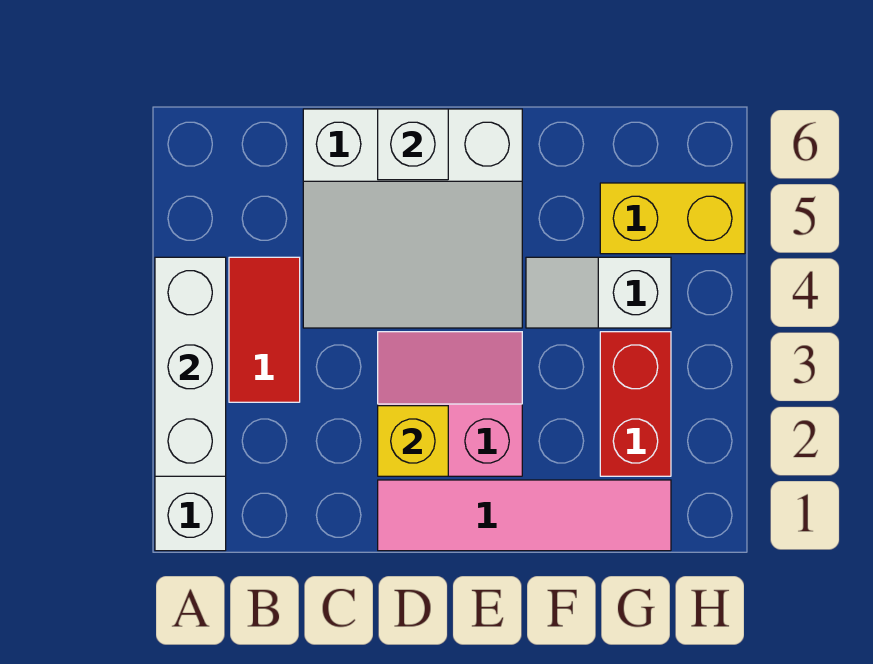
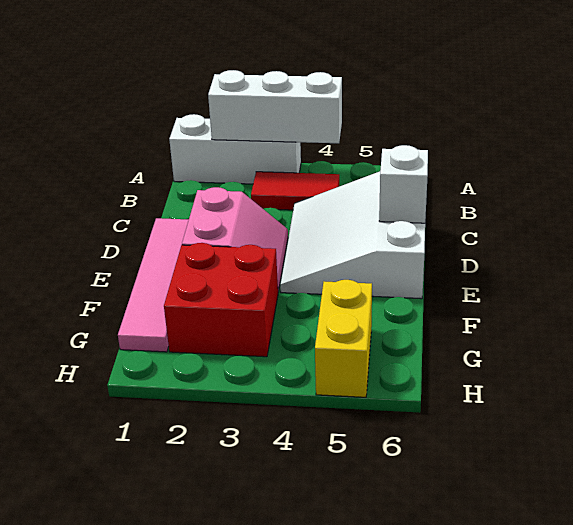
yellow brick D2 level 2 -> none
white slope F4:G4 level 1 top G -> none
red brick G2:G3 level 1 -> red brick F2:G3 level 1

